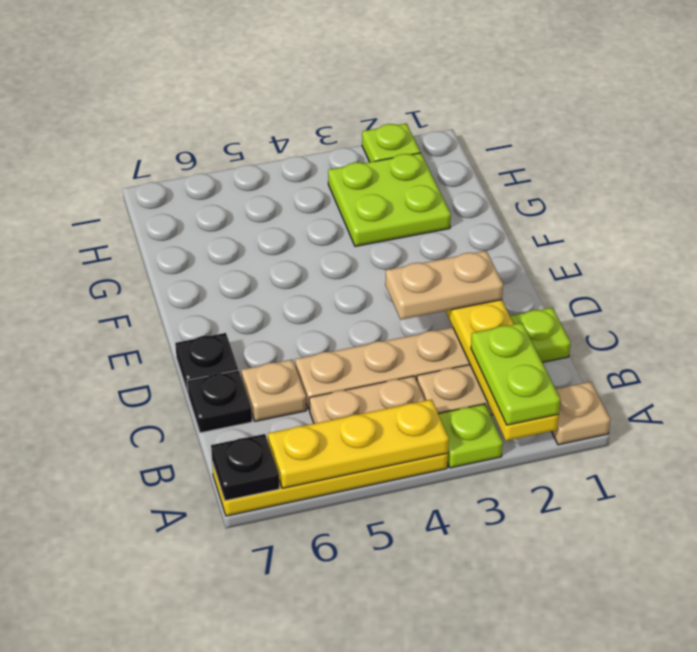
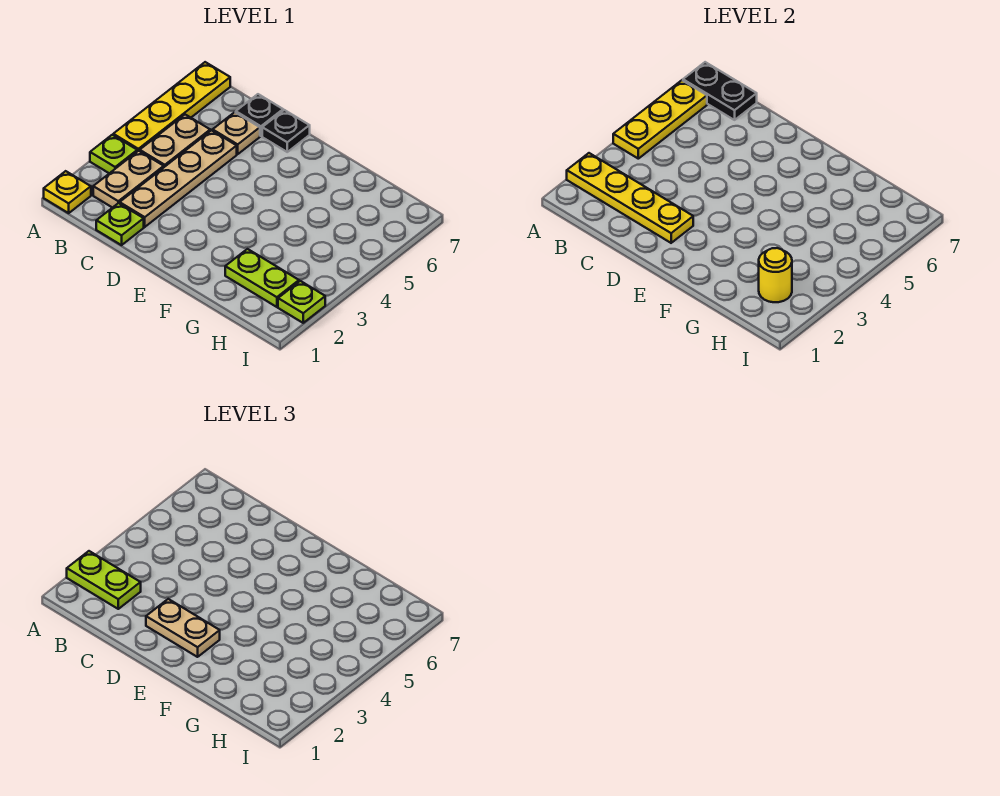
tan plate A1 level 1 -> yellow plate A1 level 1
black plate A7 level 2 -> black plate A7:B7 level 2
tan plate D2:D3 level 3 -> tan plate D2:E2 level 3
lime plate G2:H3 level 1 -> lime plate G2:H2 level 1
none -> yellow round brick H2 level 2

